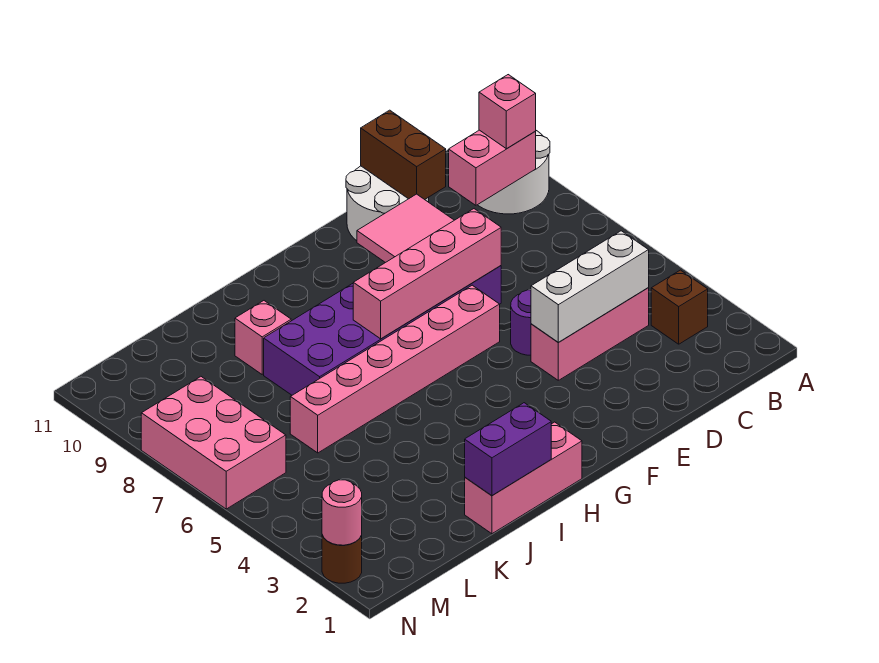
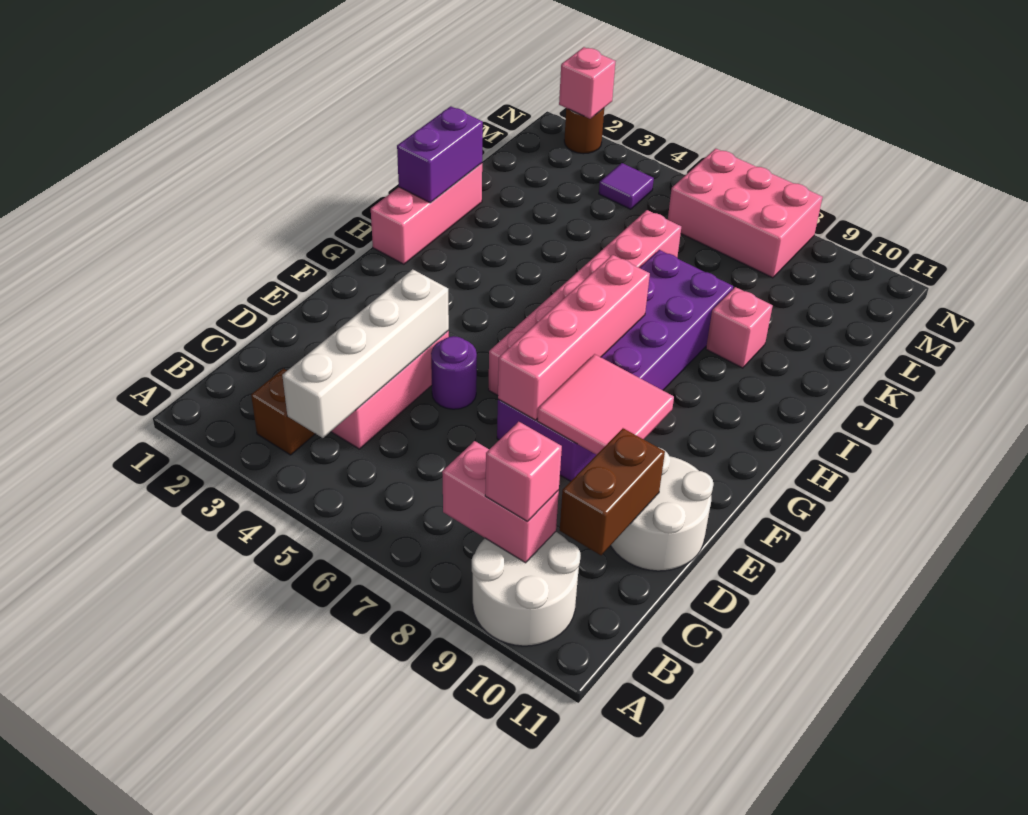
pink brick B9:C9 level 2 -> pink brick B8:B9 level 2
white brick C4:E4 level 2 -> white brick B4:E4 level 2
brown brick D10:D11 level 2 -> brown brick C10:D10 level 2
none -> purple tile M4 level 1
pink round brick N2 level 2 -> pink brick N2 level 2

